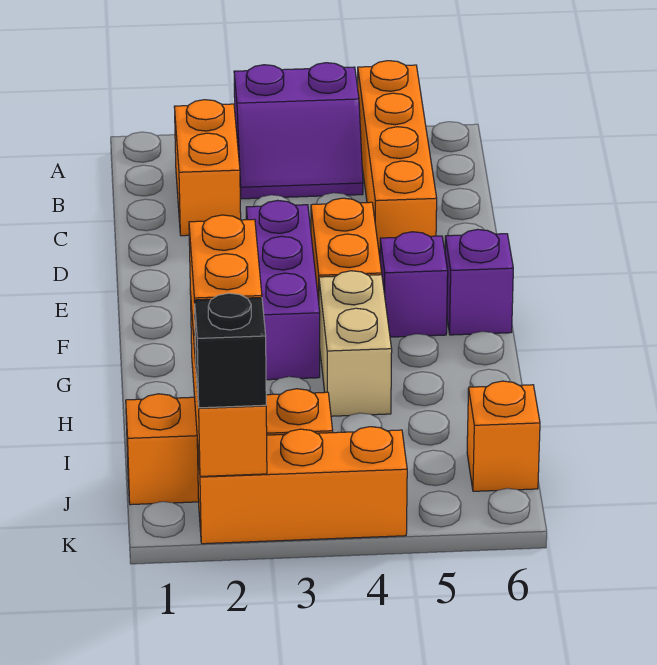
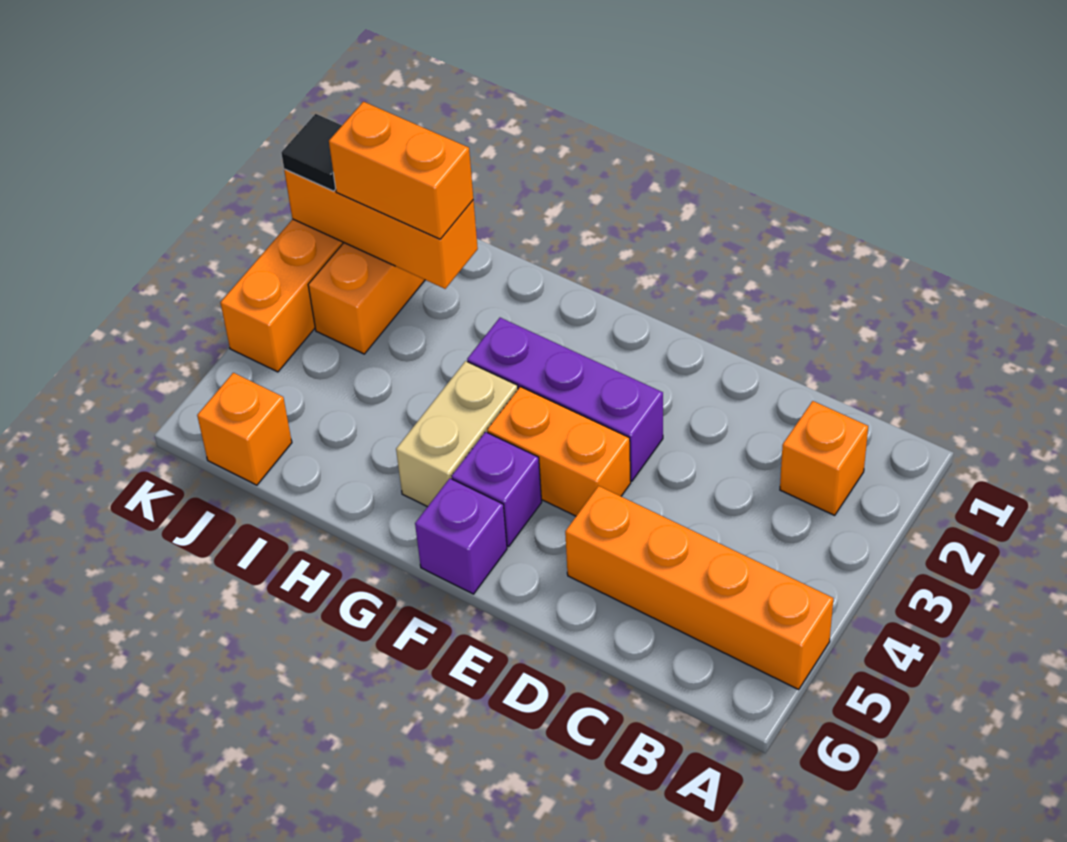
purple slope A3:B4 level 1 top A -> none
orange brick B2:C2 level 1 -> orange brick B2 level 1
tan brick G4:H4 level 1 -> tan brick G4:G5 level 1
black brick K2 level 3 -> black tile K2 level 3

